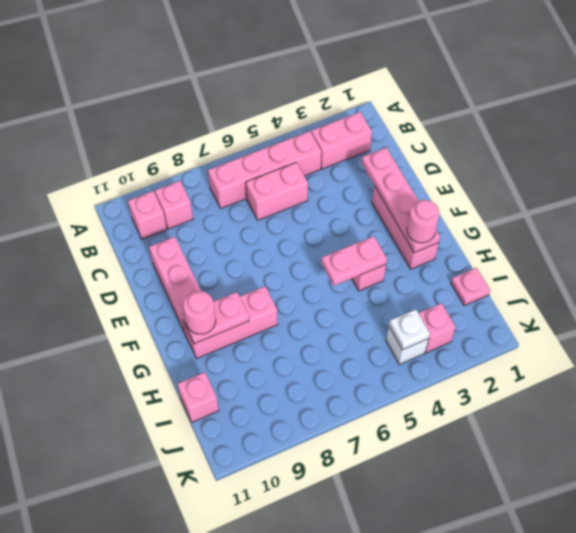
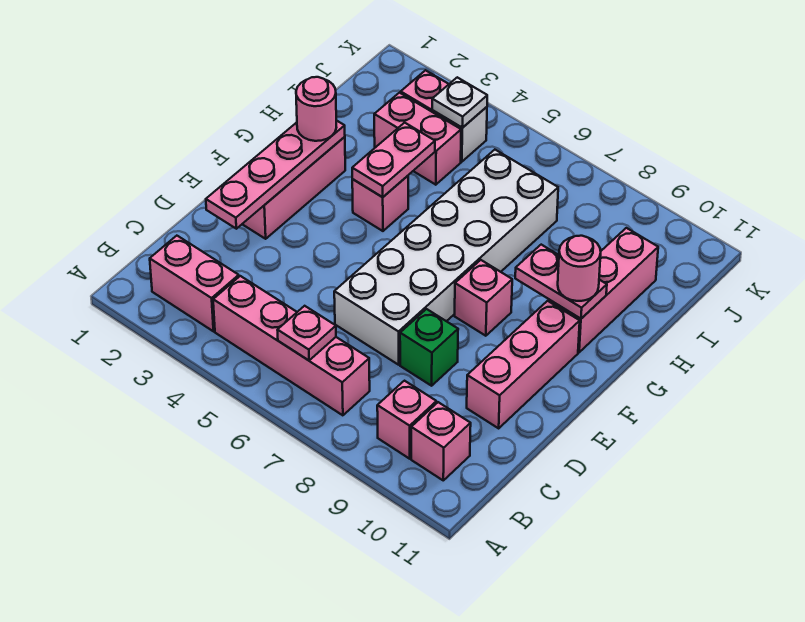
pink brick C5:C6 level 1 -> pink brick I3:I4 level 1
none -> white brick D6:I7 level 1
none -> green brick D8 level 1
pink plate G4:G5 level 2 -> pink plate G4:H4 level 2
pink brick G8:G10 level 1 -> pink brick G10:I10 level 1
pink plate I1 level 1 -> pink plate B6 level 2
pink brick I11 level 1 -> pink brick F8 level 1

